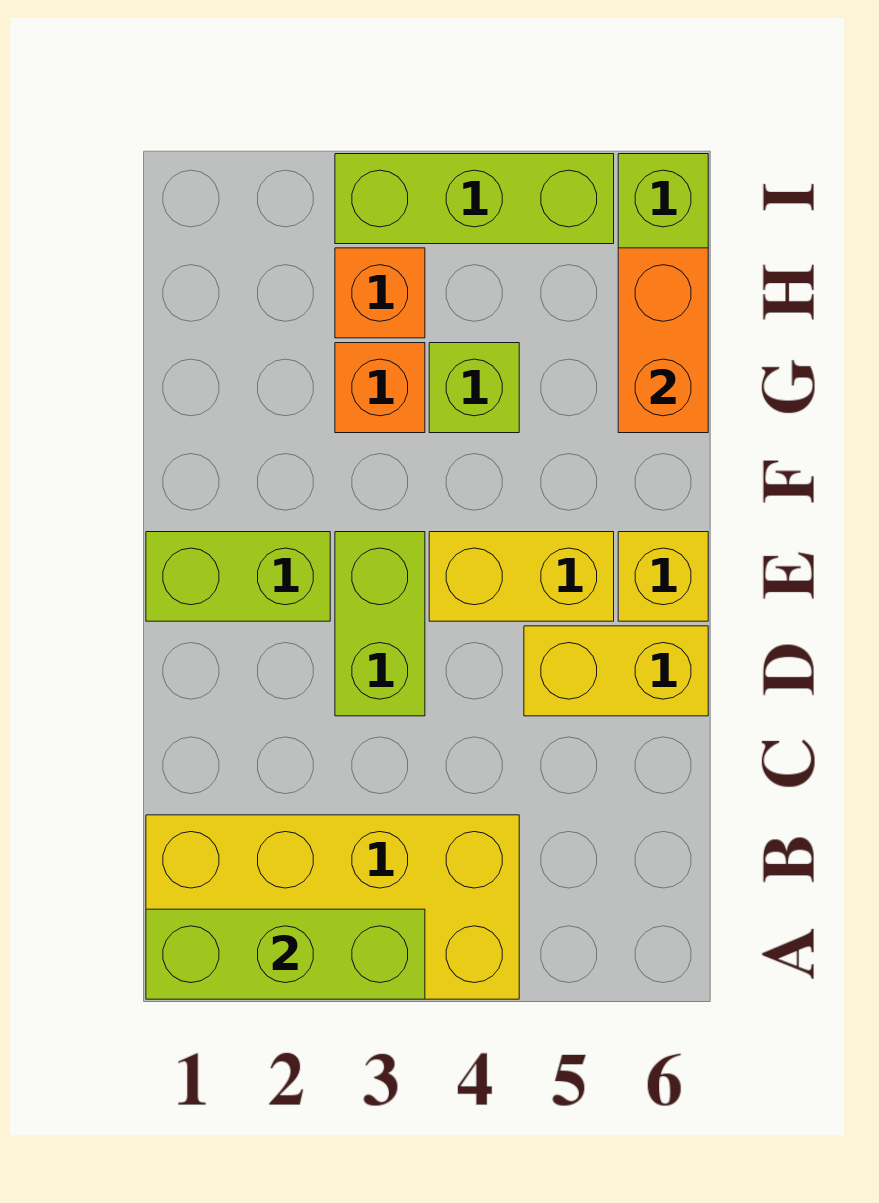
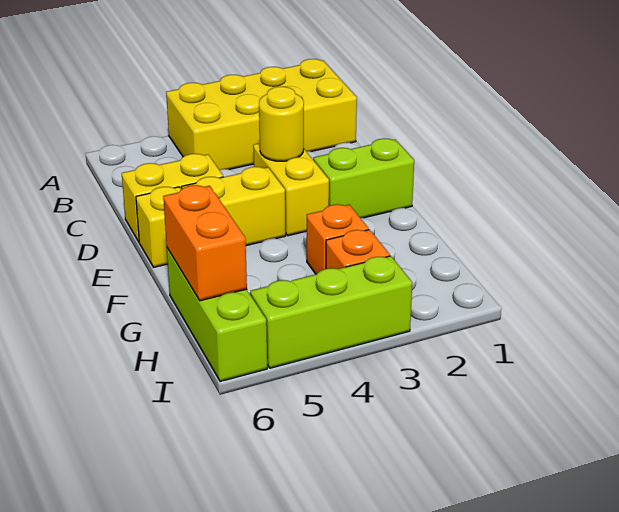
lime brick A1:A3 level 2 -> none
lime brick D3:E3 level 1 -> yellow brick D3:E3 level 1
none -> yellow round brick D3 level 2
lime brick G4 level 1 -> none

